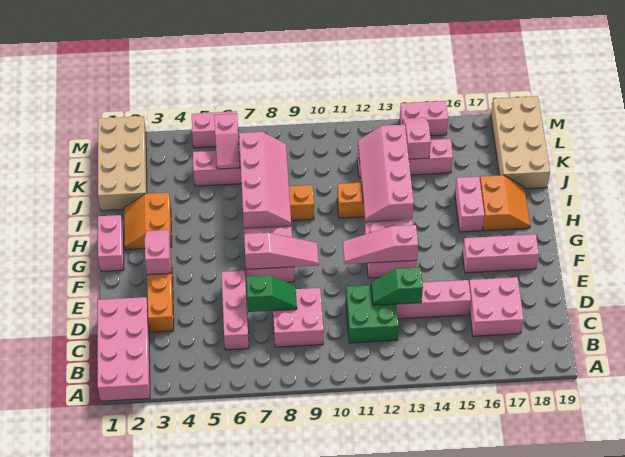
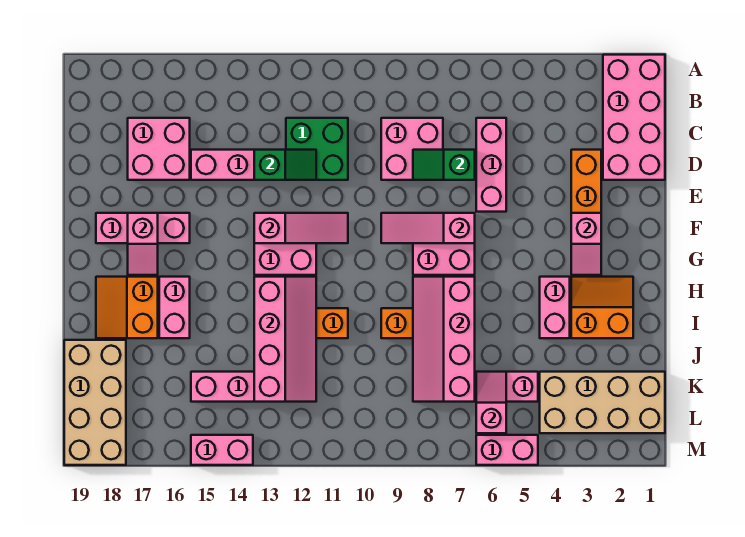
pink brick G1:H1 level 1 -> pink brick H4:I4 level 1
orange slope H2:I3 level 1 top 3 -> orange slope H2:I3 level 1 top I
tan brick J1:M2 level 1 -> tan brick K1:L4 level 1
pink slope K14:L14 level 2 top K -> pink slope F17:G17 level 2 top F

